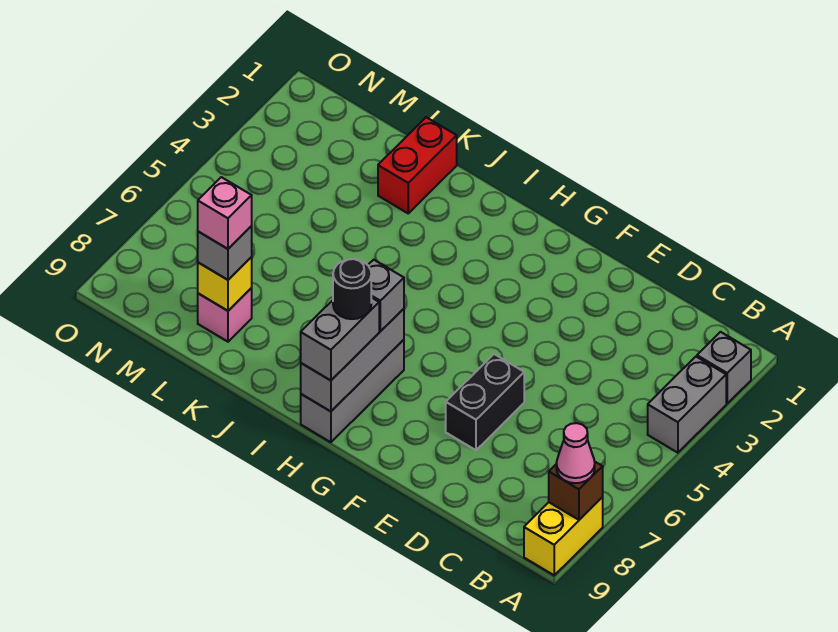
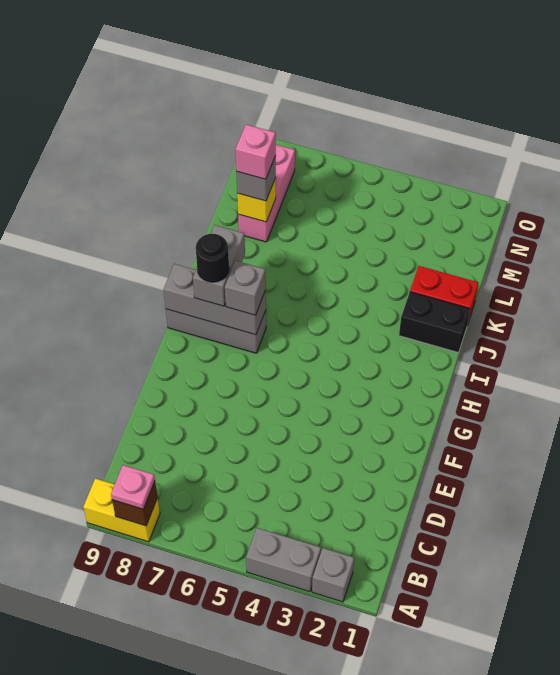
pink cone A8 level 3 -> pink plate A8 level 3
black brick E6:E7 level 1 -> black brick J1:J2 level 1
grey brick H8:H9 level 3 -> grey brick H8:I8 level 3
pink brick L8 level 1 -> pink brick L8:N8 level 1

